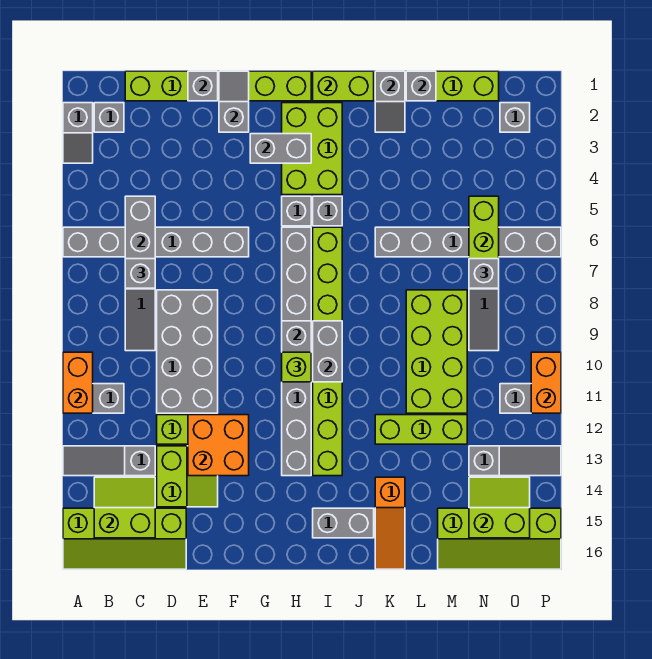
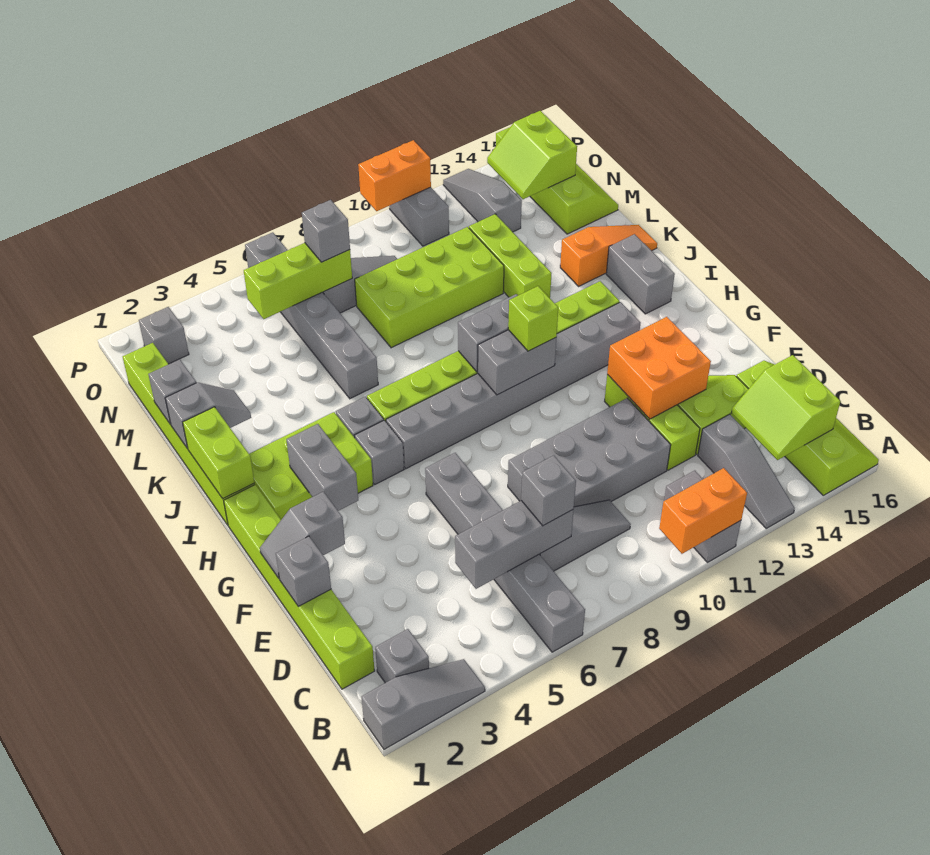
grey slope A2:A3 level 1 top 2 -> grey slope A1:A3 level 1 top 1

